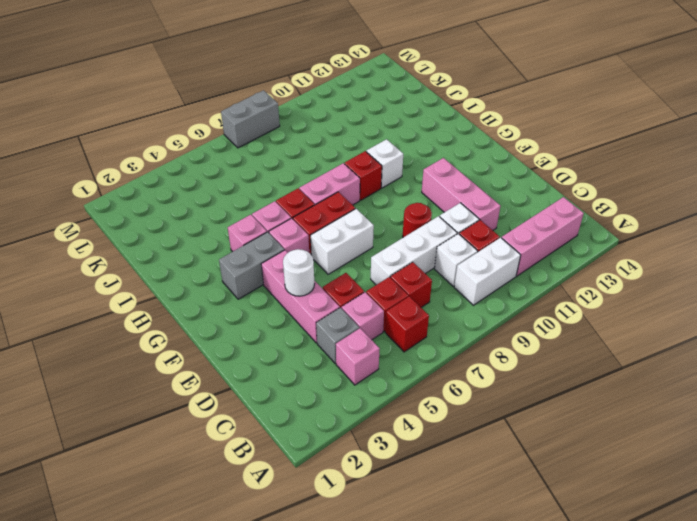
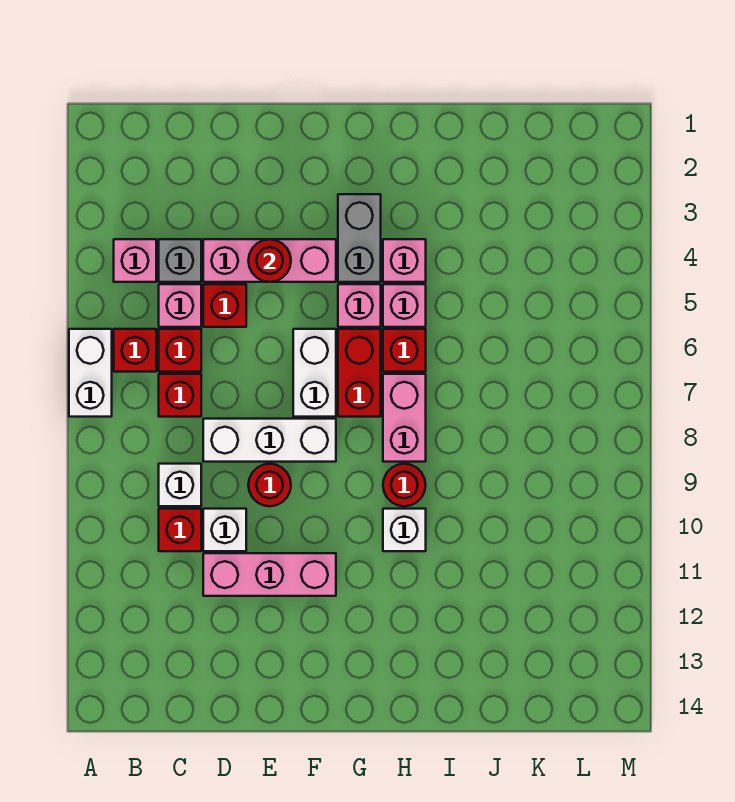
white brick B9:B10 level 1 -> white brick A6:A7 level 1
pink brick B11:B13 level 1 -> none
white brick D7:D9 level 1 -> white brick D8:F8 level 1
white round brick E4 level 2 -> red round brick E4 level 2
red brick H9 level 1 -> red round brick H9 level 1
grey brick M7:M8 level 1 -> none

